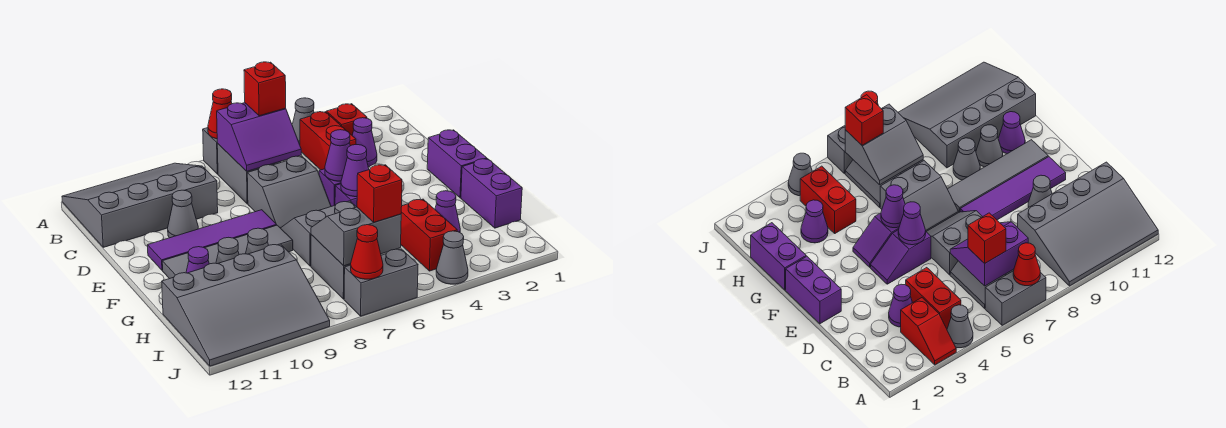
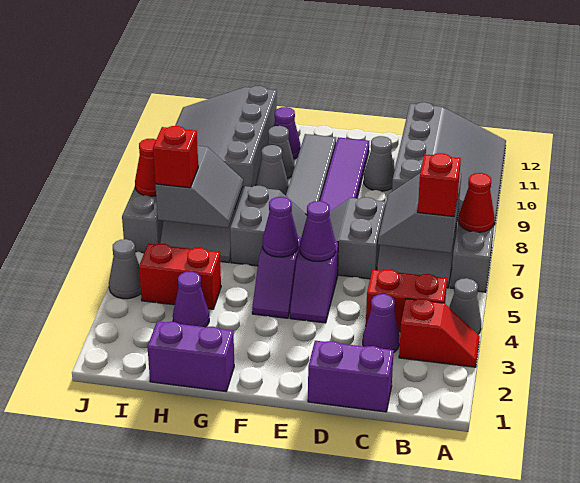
purple slope B6:C7 level 2 top B -> grey slope B6:C7 level 2 top B
purple brick E1:F1 level 1 -> purple brick C1:D1 level 1

